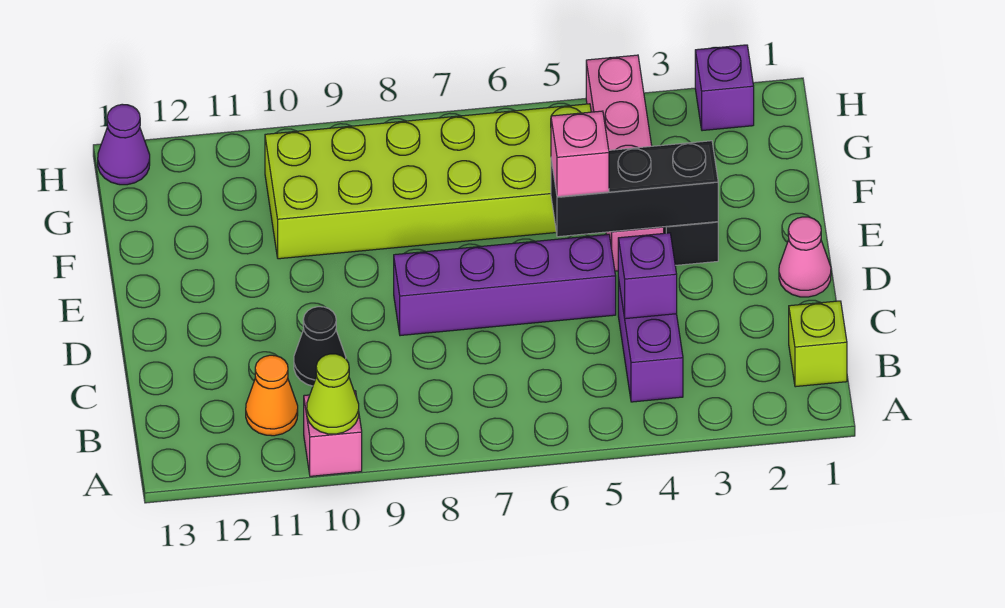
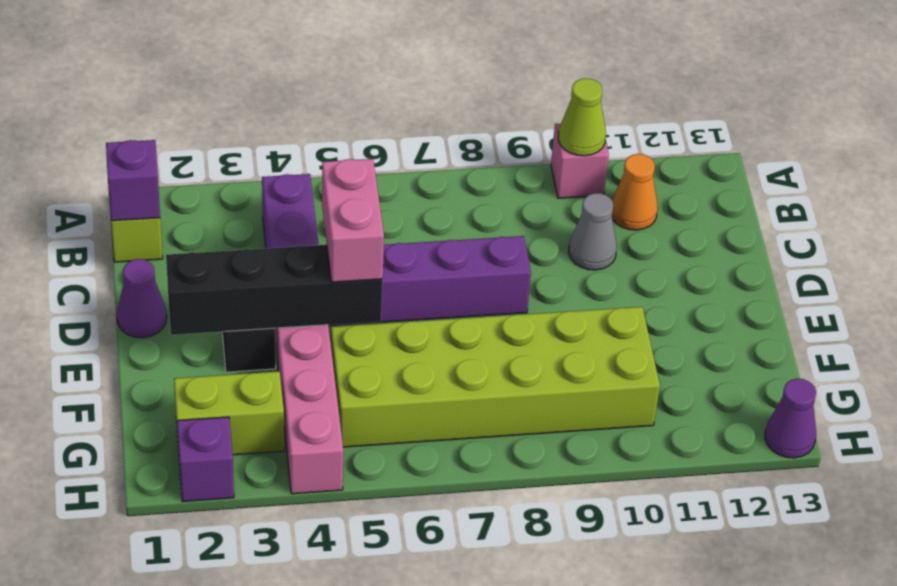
purple brick C4 level 2 -> purple brick B1 level 2
black cone C10 level 1 -> grey cone C10 level 1
pink cone D1 level 1 -> purple cone D1 level 1
black brick E3:E5 level 2 -> black brick E2:E5 level 2
pink brick E5 level 3 -> pink brick D5:E5 level 3
none -> lime brick G2:G3 level 1

